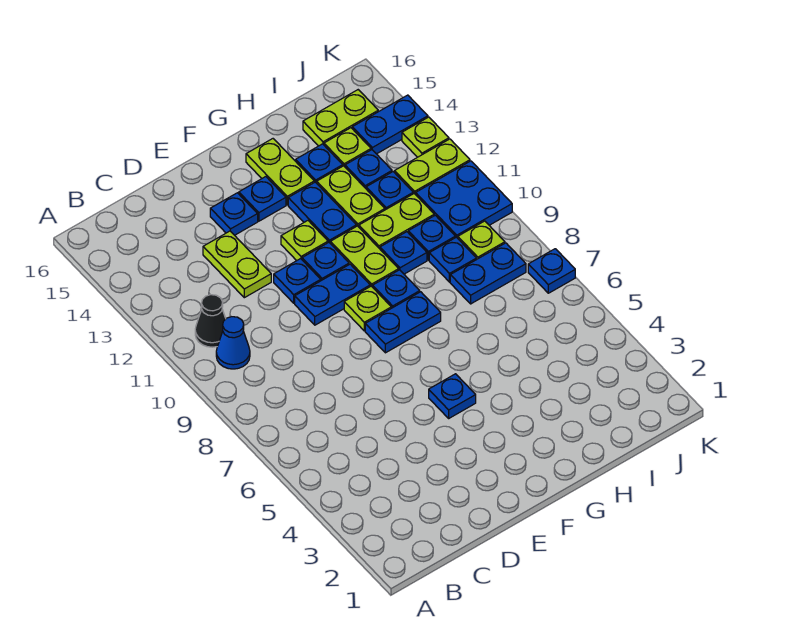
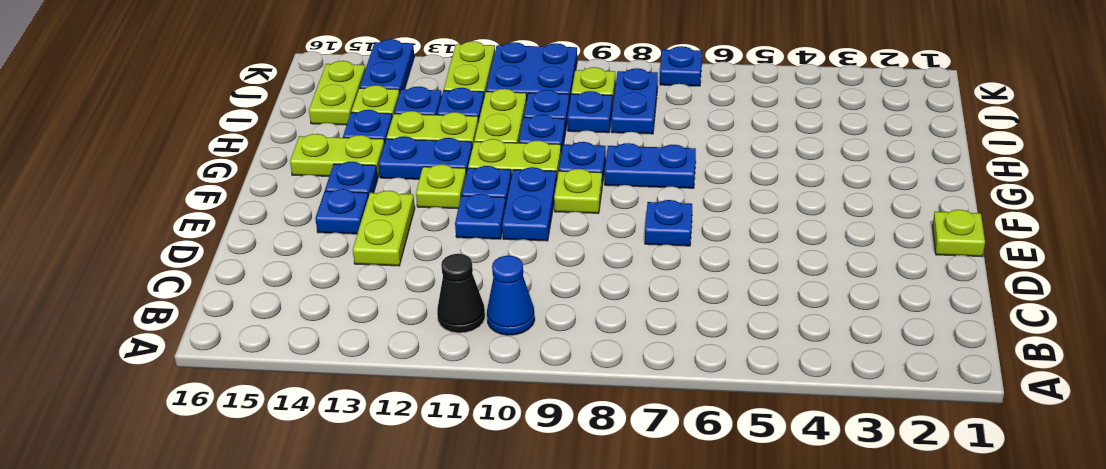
lime plate D12:D13 level 1 -> lime plate D13:E13 level 1
blue plate F5 level 1 -> blue plate E7 level 1
blue plate F8:G8 level 1 -> blue plate G7:G8 level 1
lime plate K13 level 1 -> lime plate E1 level 1

